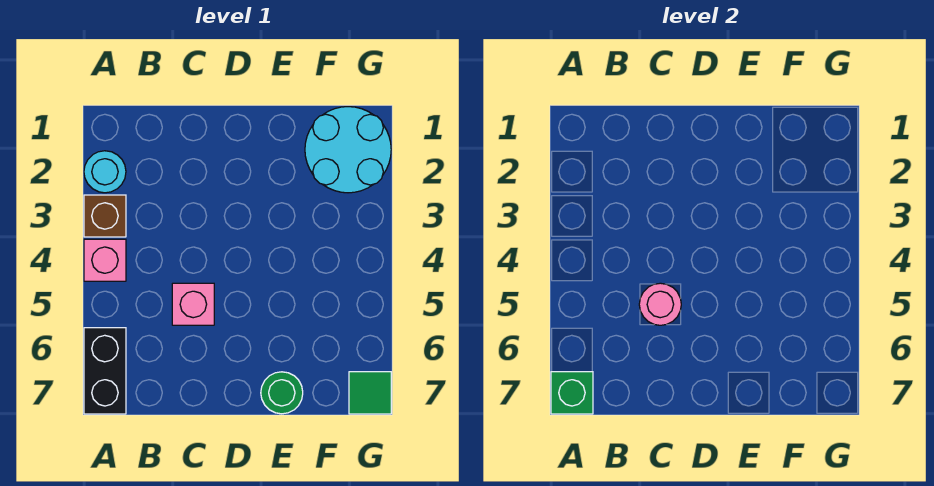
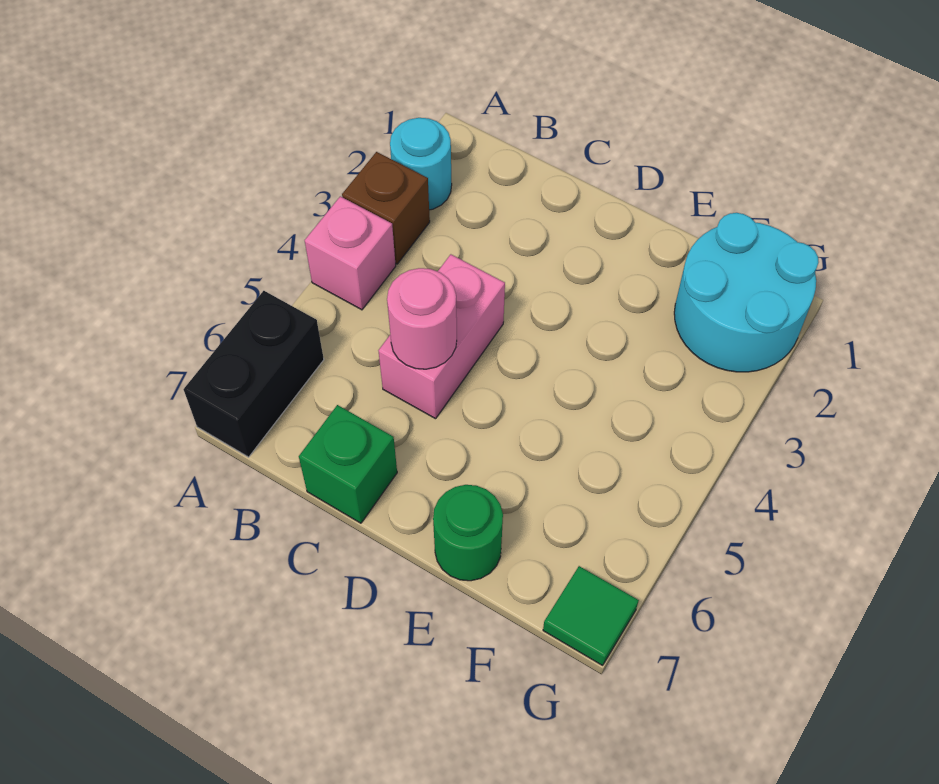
green brick A7 level 2 -> green brick C7 level 1
pink brick C5 level 1 -> pink brick C4:C5 level 1

